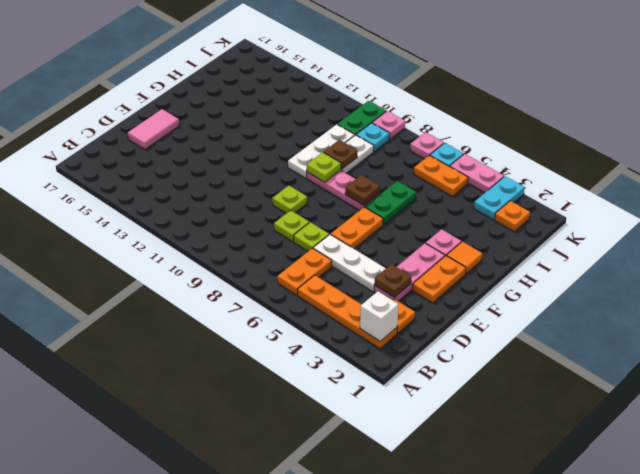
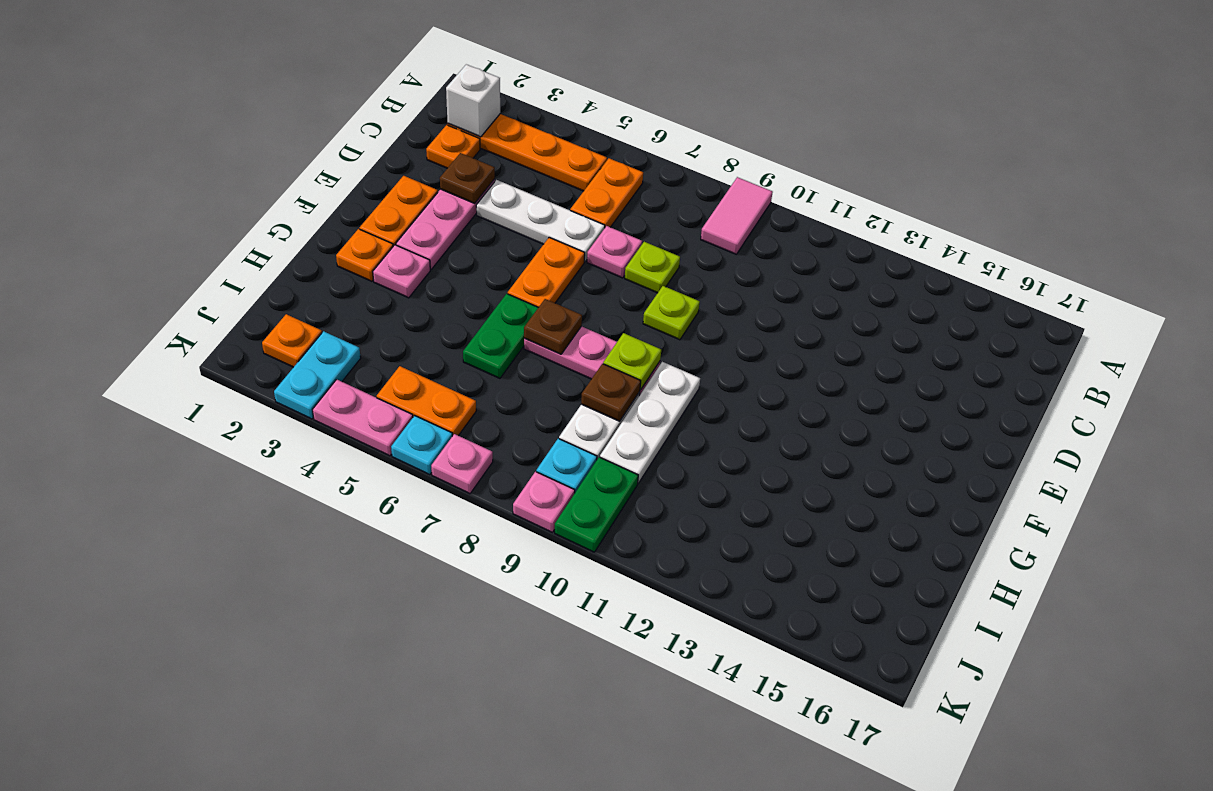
lime plate D7 level 1 -> pink plate D7 level 1
pink tile D16:E16 level 1 -> pink tile A9:B9 level 1
orange tile G2 level 1 -> orange plate G2 level 1

